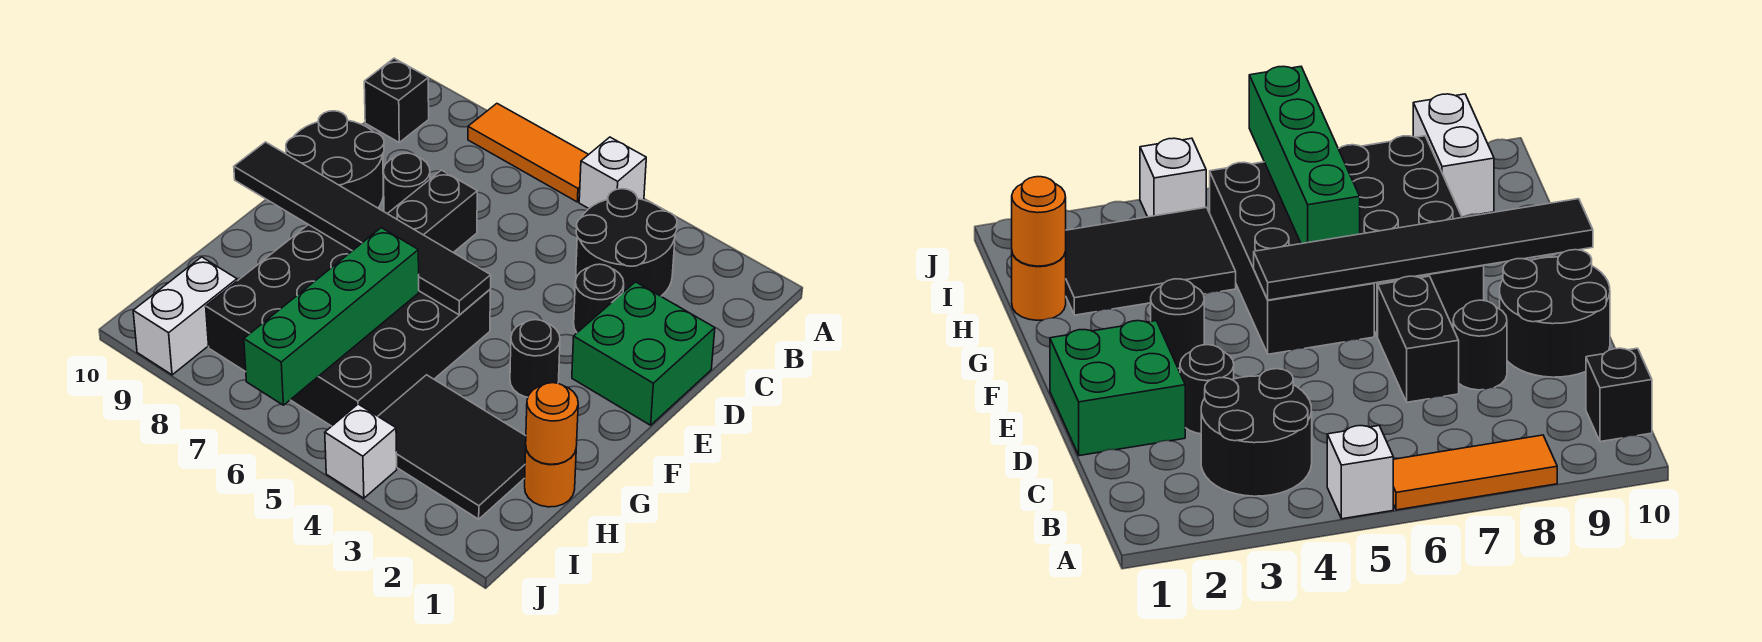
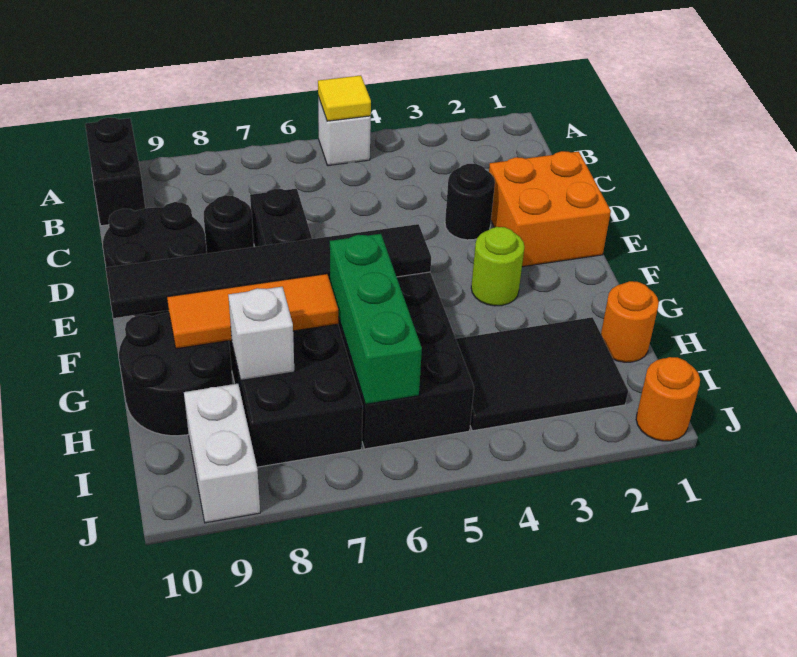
none -> yellow tile A5 level 2
orange tile A6:A8 level 1 -> orange tile G7:G9 level 2
black round brick B3:C4 level 1 -> black round brick G9:H10 level 1
black brick B10 level 1 -> black brick A10:B10 level 1
green brick D1:E2 level 1 -> orange brick D1:E2 level 1
black round brick F3 level 1 -> lime round brick F3 level 1
green brick G6:J6 level 2 -> green brick G6:I6 level 2
orange round brick H1 level 2 -> orange round brick J1 level 1
white brick J4 level 1 -> white brick H8 level 2

